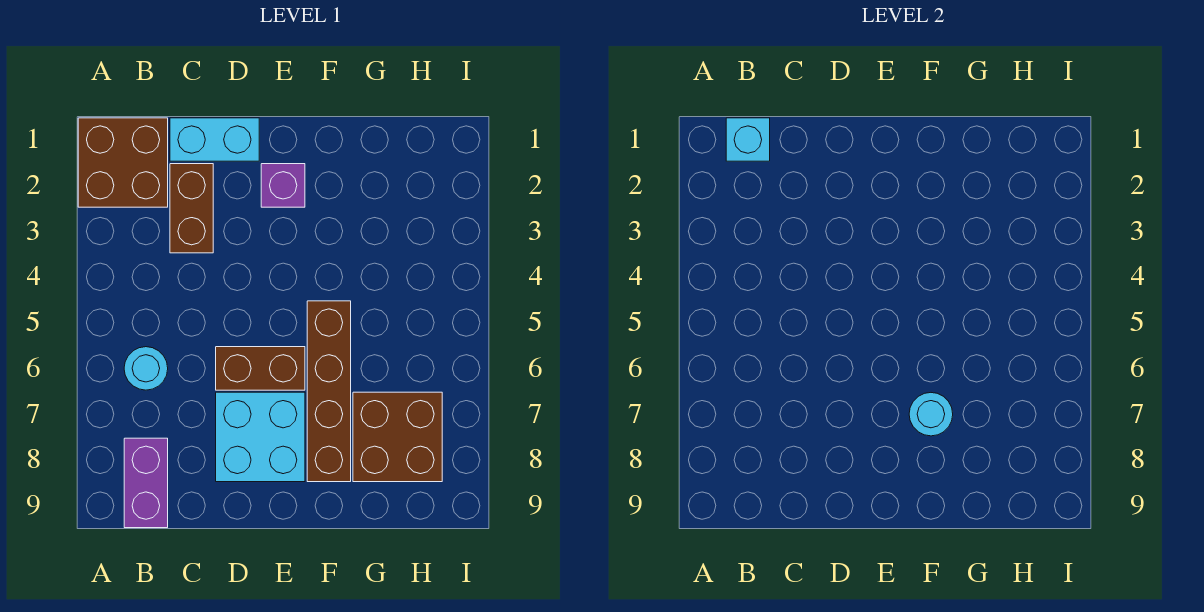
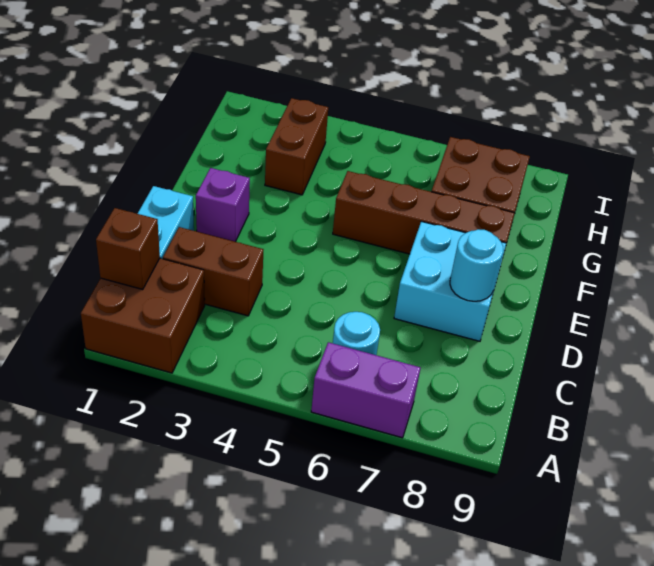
cyan brick B1 level 2 -> brown brick B1 level 2
purple brick B8:B9 level 1 -> purple brick A6:A7 level 1
brown brick D6:E6 level 1 -> brown brick G3:H3 level 1
cyan round brick F7 level 2 -> cyan round brick D8 level 2

